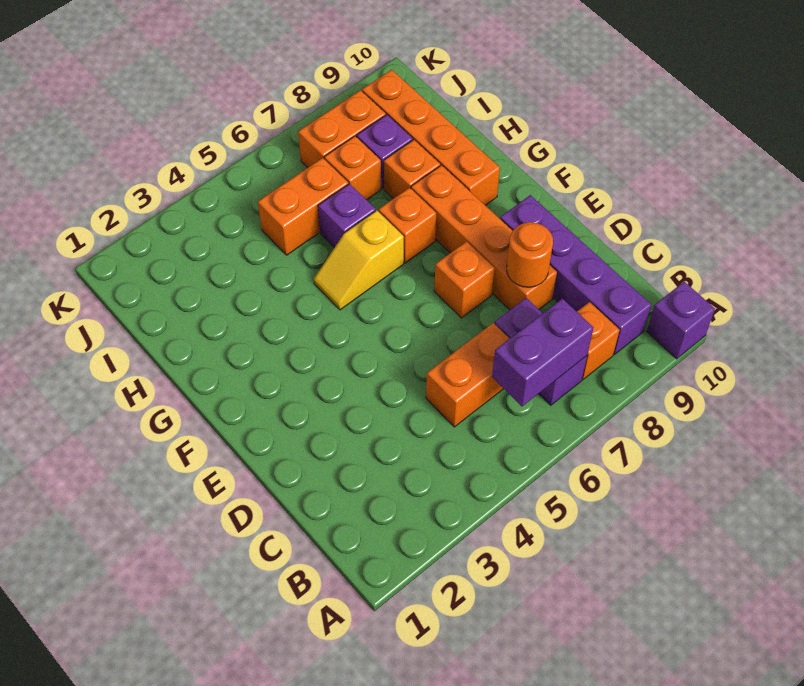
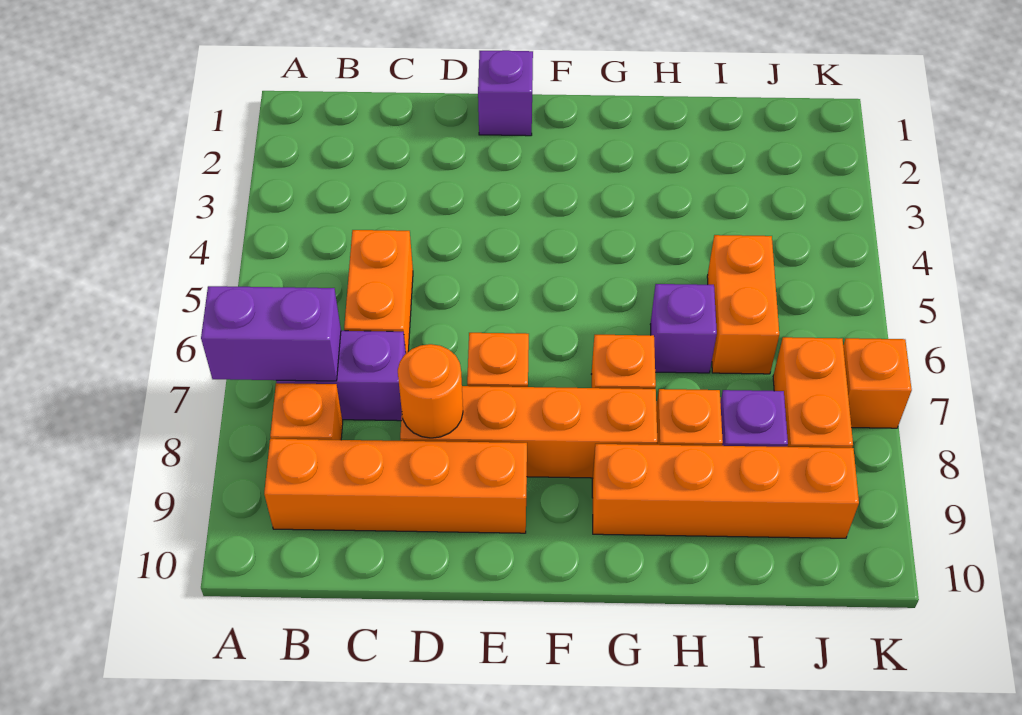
purple brick A10 level 1 -> purple brick E1 level 1
purple brick B6:B7 level 2 -> purple brick A7:B7 level 2
purple brick B9:E9 level 1 -> orange brick B9:E9 level 1
yellow slope G5:G6 level 1 top 6 -> none
orange brick I7 level 1 -> orange brick K7 level 1

